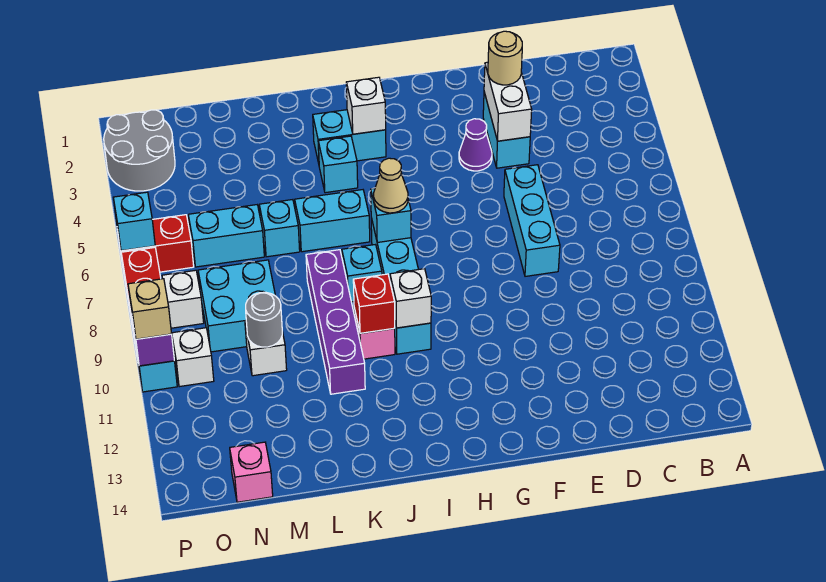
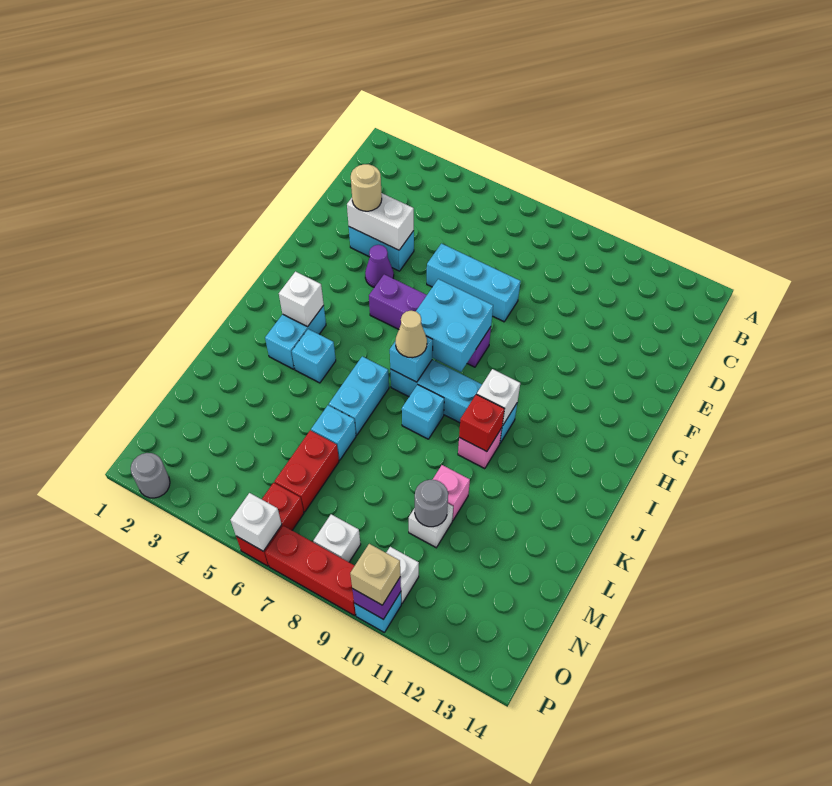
purple brick K8:K11 level 1 -> purple brick G5:G8 level 1
cyan brick M6:N6 level 1 -> red brick M6:N6 level 1
cyan brick M8:N9 level 1 -> cyan brick G7:H8 level 2
pink brick N14 level 1 -> pink brick L10 level 1
grey round brick O2:P3 level 1 -> grey round brick P2 level 1
cyan brick P6 level 2 -> white brick P6 level 2

